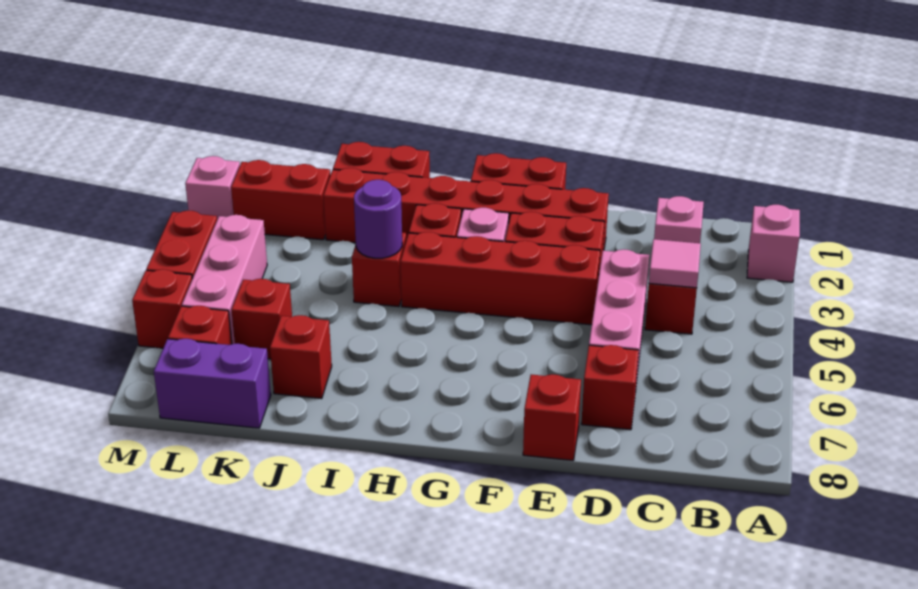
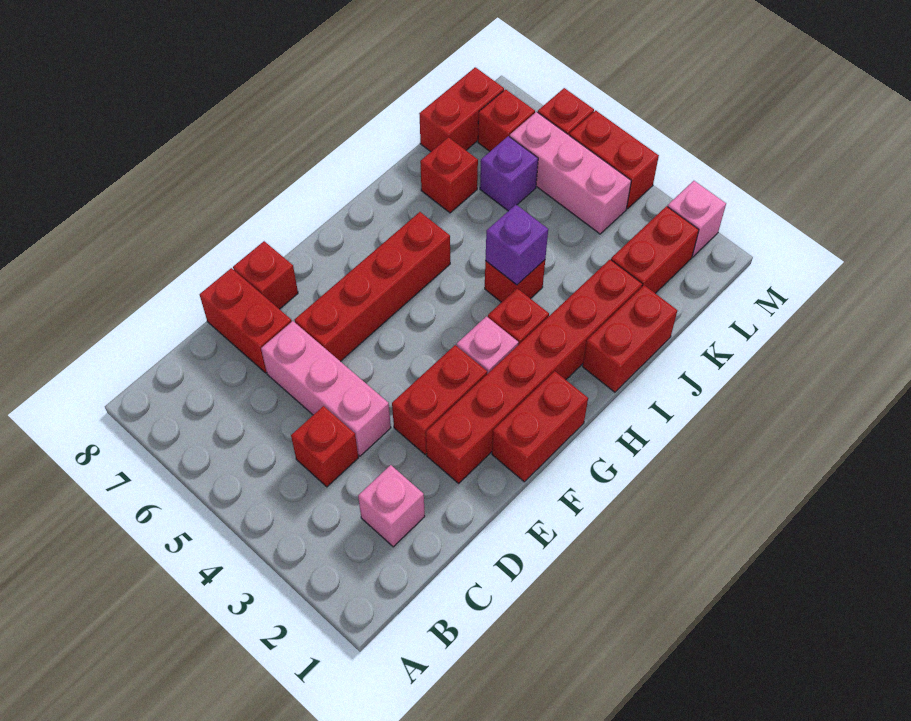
pink brick A2 level 1 -> none
pink tile C4 level 2 -> none
red brick D7 level 1 -> red brick D7:D8 level 1
red brick E4:H4 level 1 -> red brick E6:H6 level 1
purple round brick I4 level 2 -> purple brick I4 level 2
red brick K6 level 1 -> purple brick K6 level 1
purple brick K8:L8 level 1 -> red brick K8:L8 level 1

